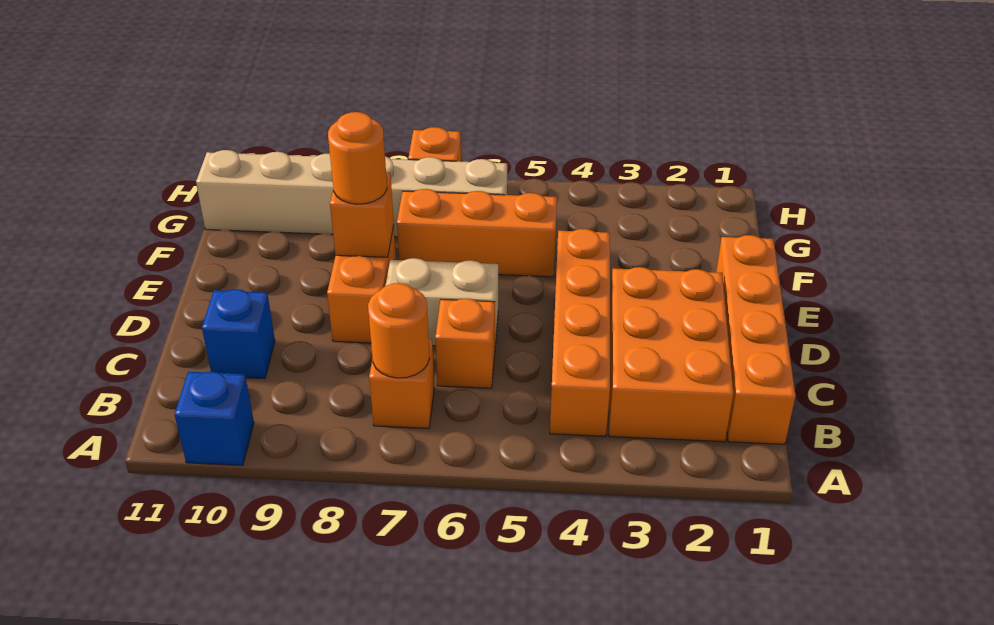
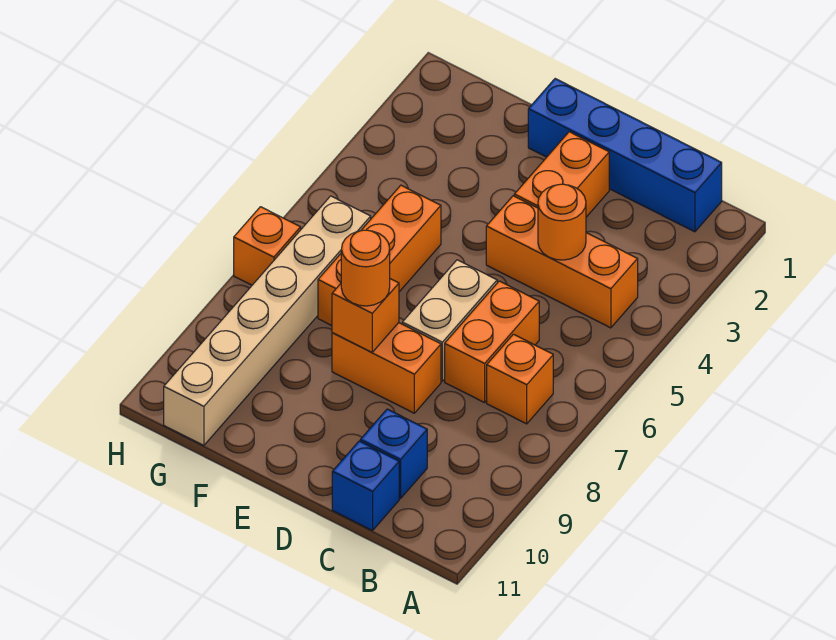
blue brick A10 level 1 -> blue brick C11 level 1
orange brick B1:E1 level 1 -> blue brick B1:E1 level 1
orange brick B2:D3 level 1 -> orange brick D2:D3 level 1
orange brick B4:E4 level 1 -> orange brick B4:D4 level 1
orange round brick B7 level 2 -> orange round brick C4 level 2
orange brick C6 level 1 -> orange brick C6:C7 level 1

